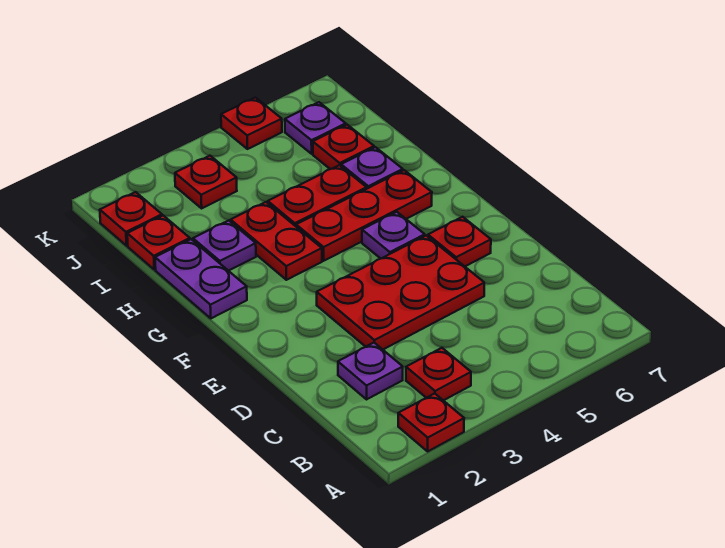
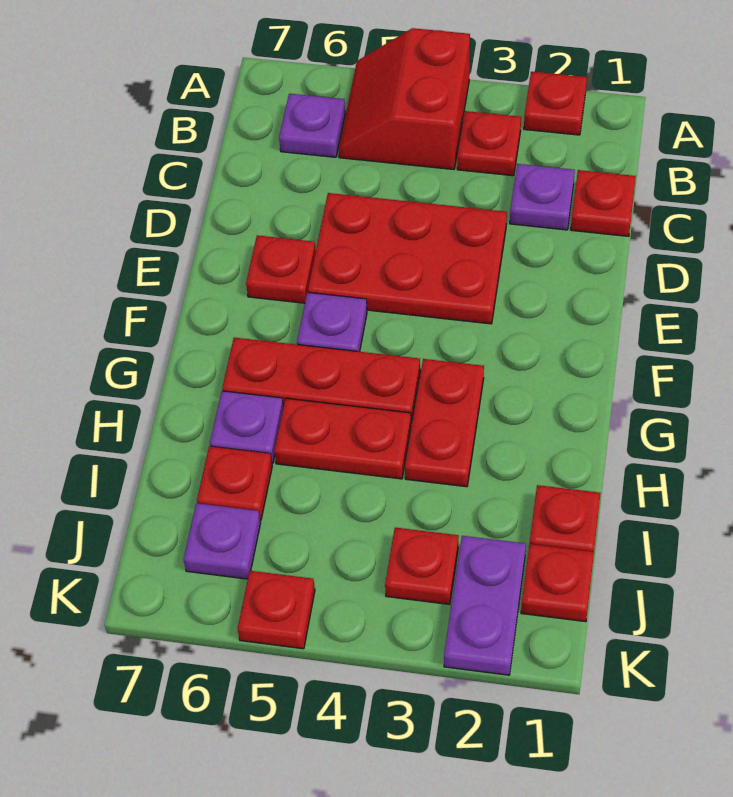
none -> red slope A4:B5 level 1 top 4
none -> red plate C1 level 1
purple plate G1:H1 level 1 -> purple plate J2:K2 level 1
purple plate H2 level 1 -> purple plate B6 level 1

